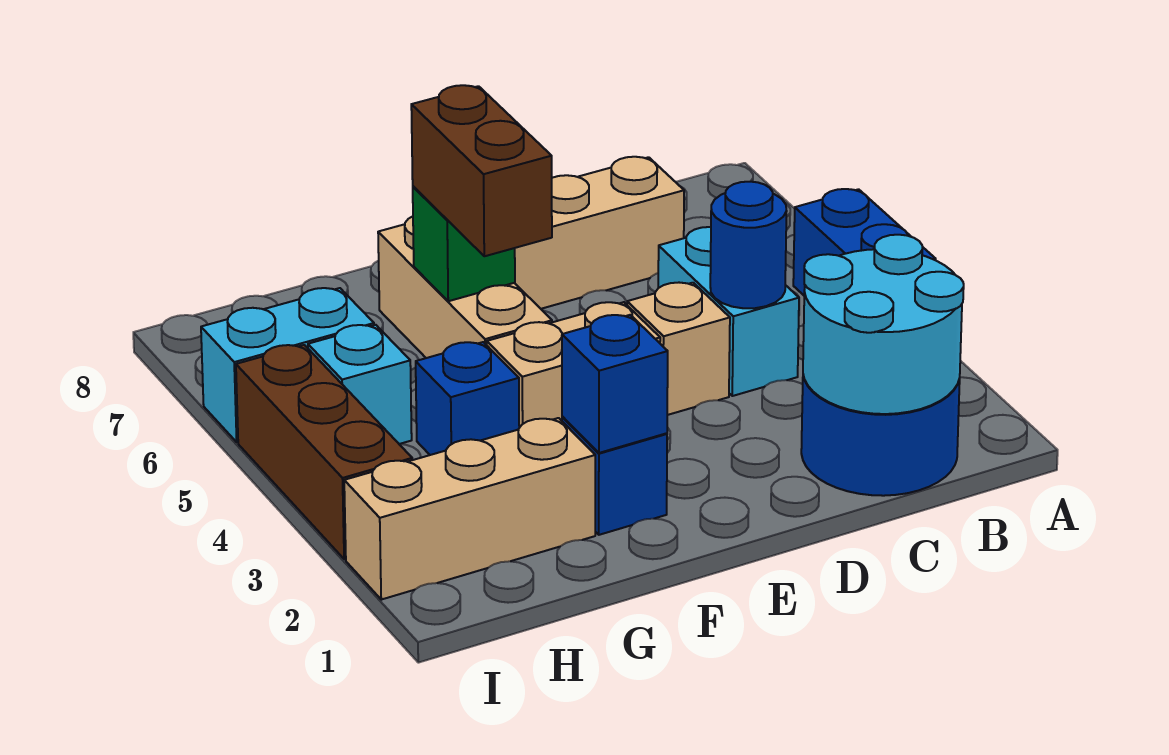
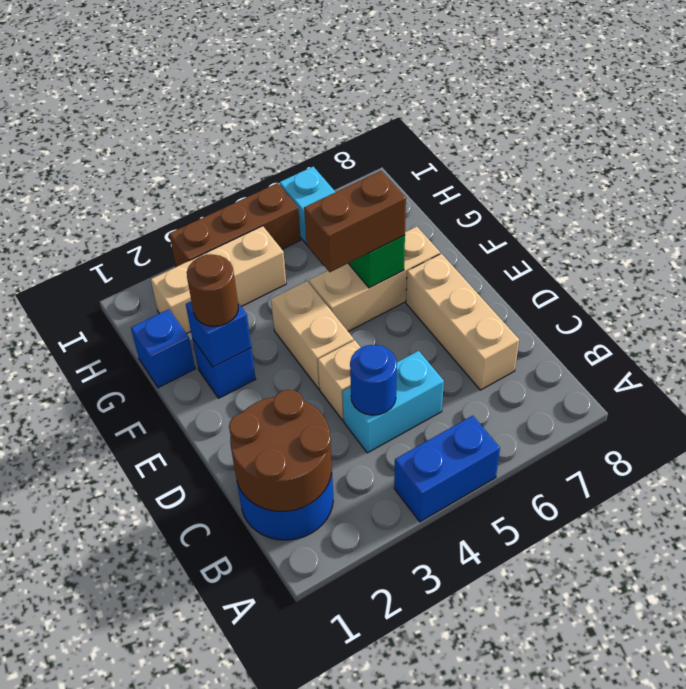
cyan round brick B1:C2 level 2 -> brown round brick B1:C2 level 2
none -> brown round brick F2 level 3
tan brick G2:I2 level 1 -> tan brick H2:H4 level 1
blue brick G4 level 1 -> blue brick G1 level 1
cyan brick H5 level 1 -> none

